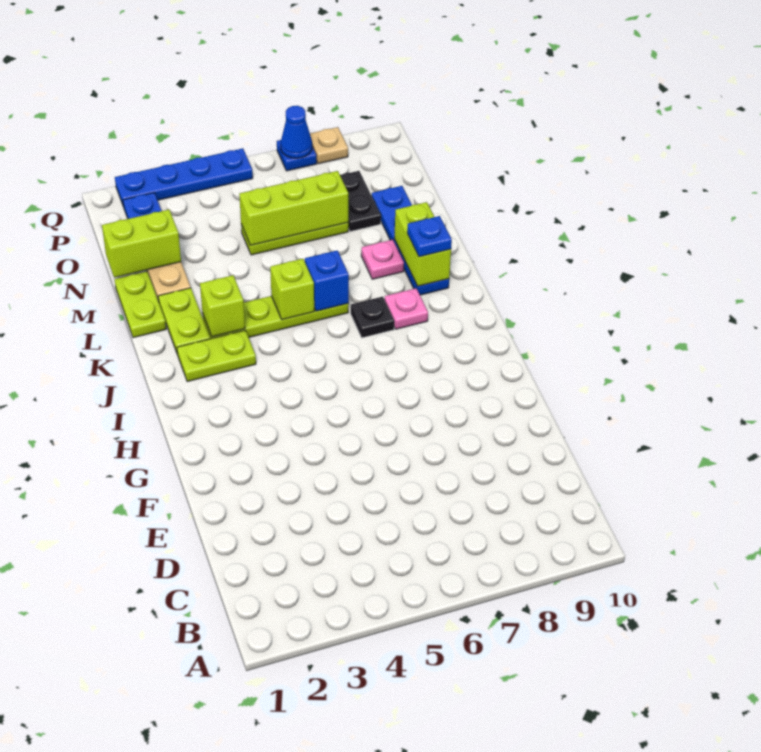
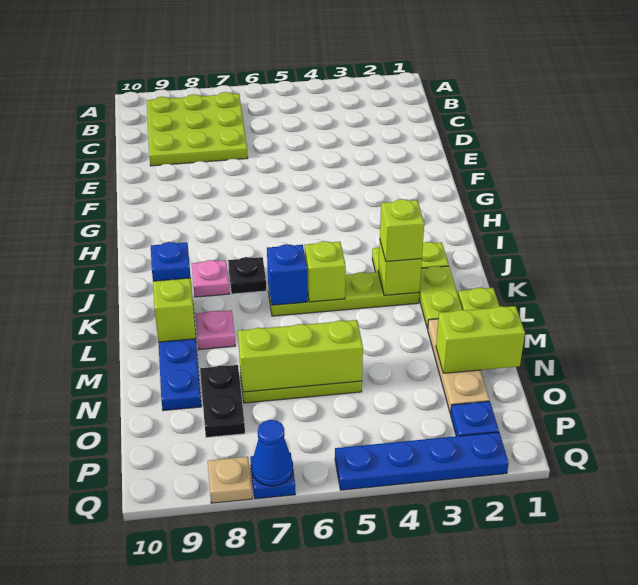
none -> lime plate B7:D9 level 1
none -> lime brick K3 level 3

